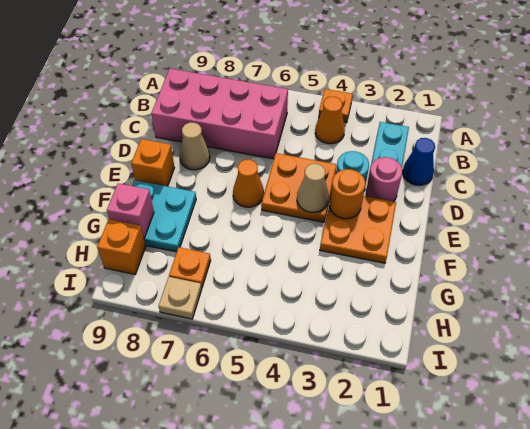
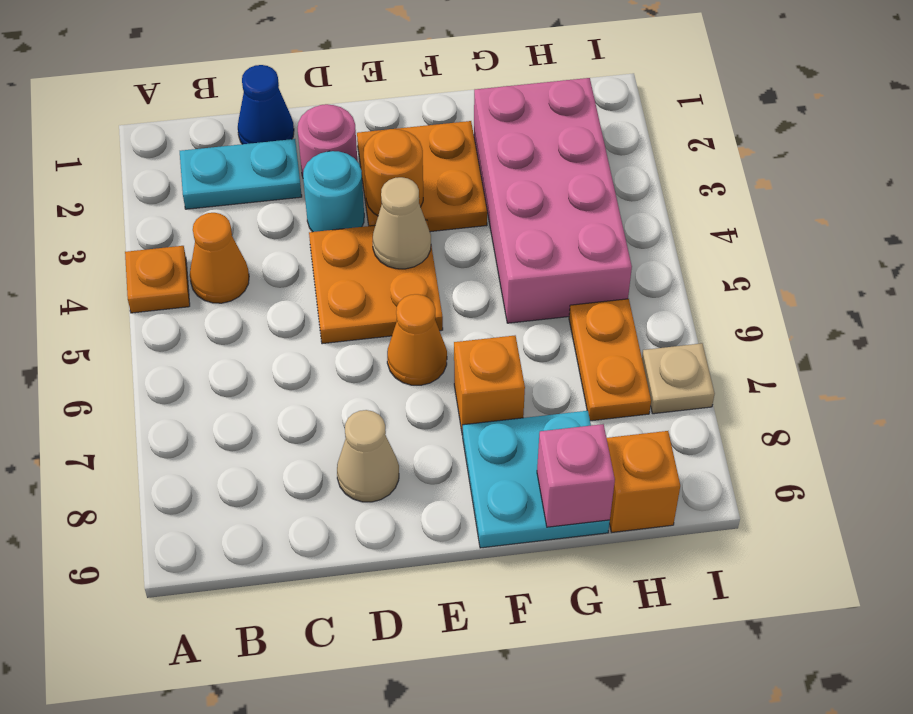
pink brick B6:C9 level 1 -> pink brick G2:H5 level 1
orange brick E9 level 1 -> orange brick F7 level 1
orange plate H7 level 1 -> orange plate H6:H7 level 1

